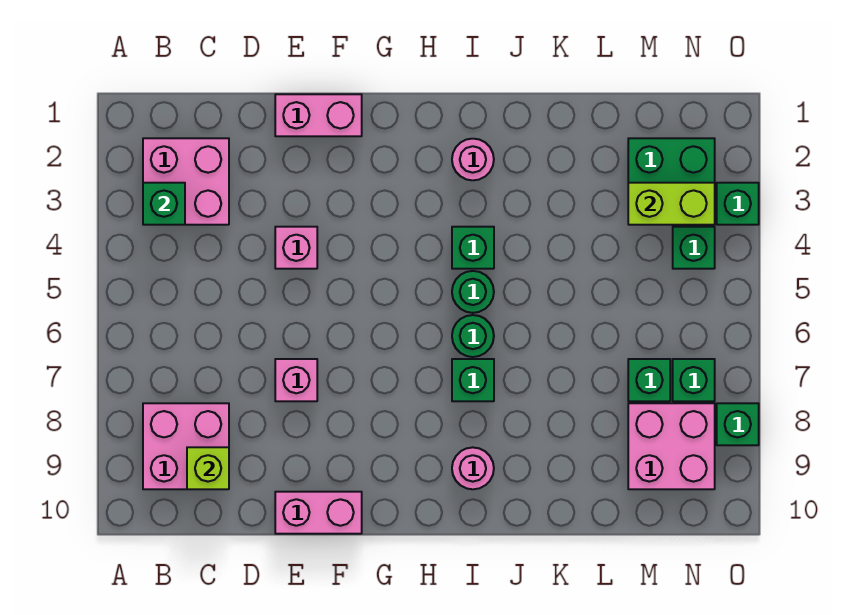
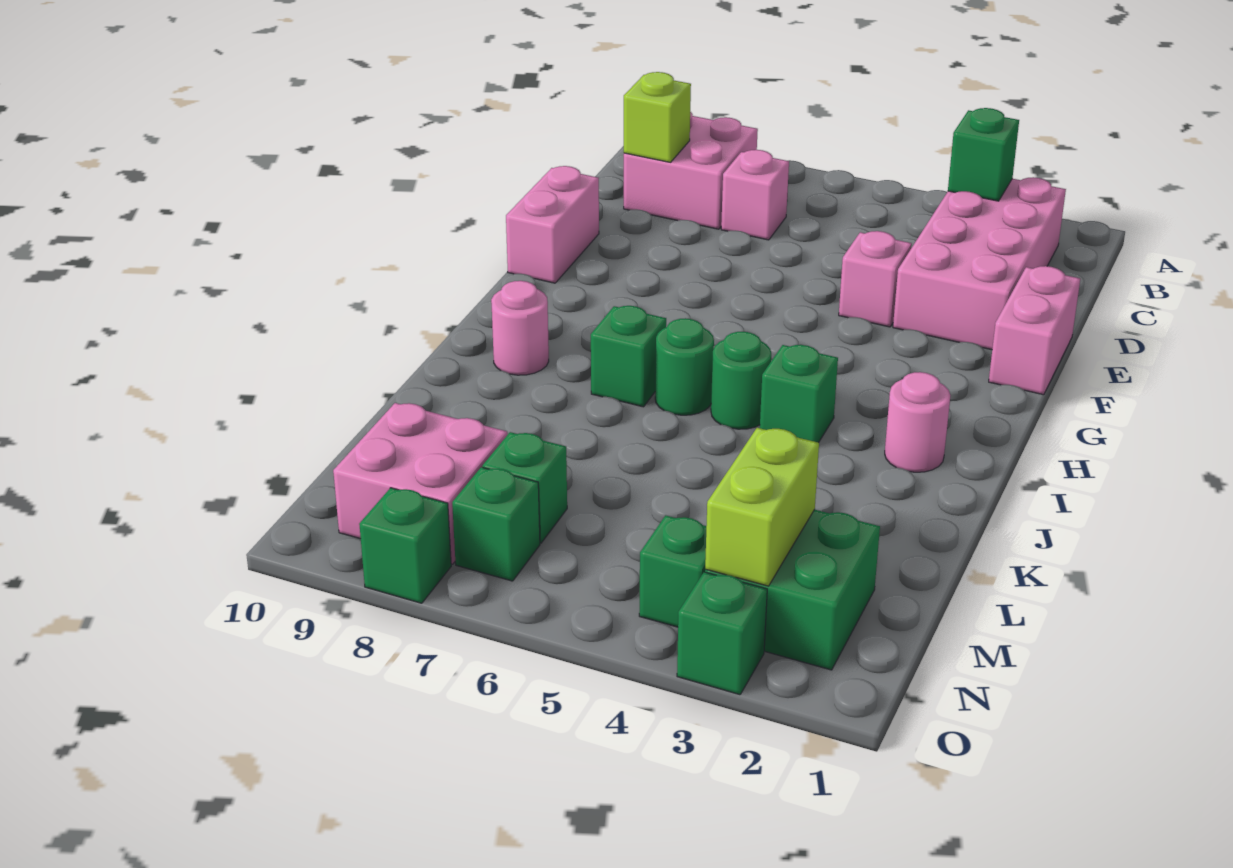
pink brick B2:C3 level 1 -> pink brick B2:E3 level 1
pink brick E7 level 1 -> pink brick C7 level 1

